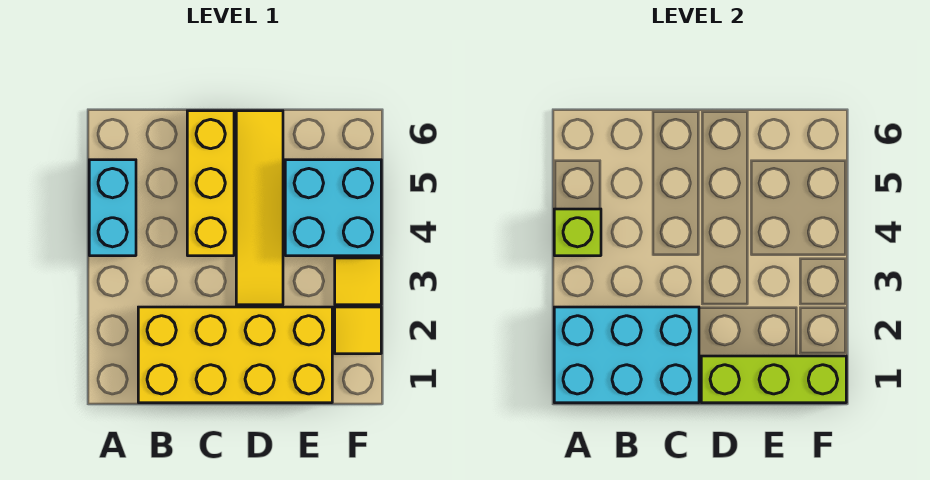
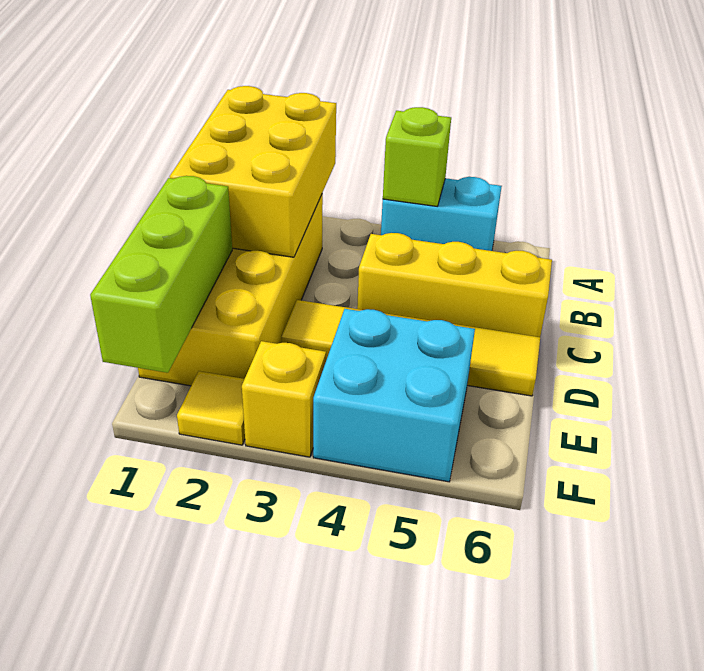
cyan brick A1:C2 level 2 -> yellow brick A1:C2 level 2
yellow tile F3 level 1 -> yellow brick F3 level 1

